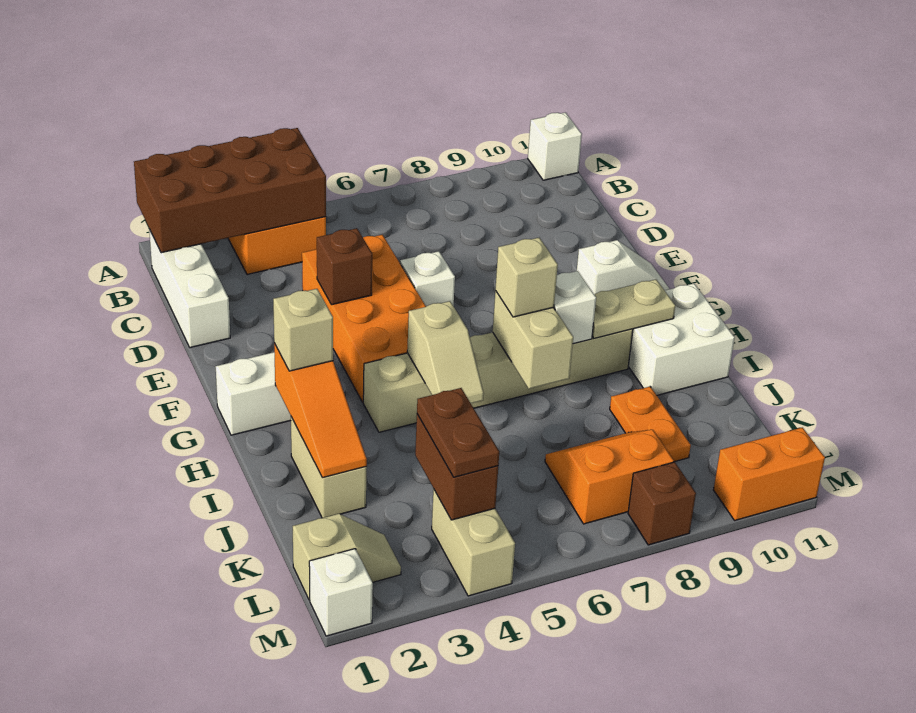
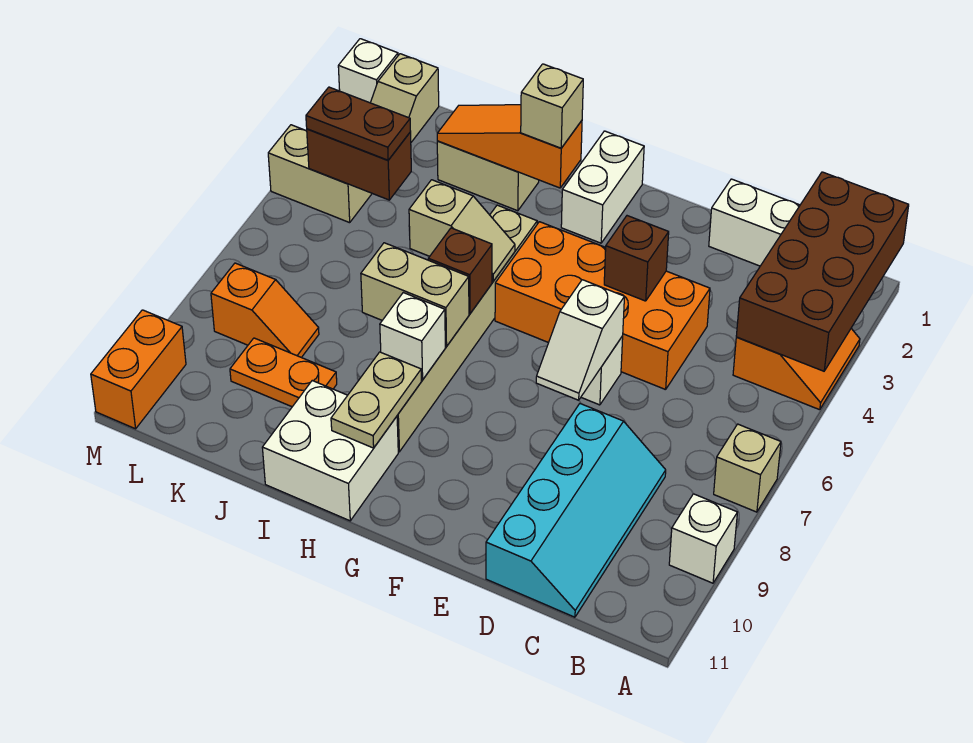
white brick A11 level 1 -> white brick A9 level 1
none -> cyan slope C8:D11 level 1 top D
white slope F10:F11 level 1 top 10 -> white slope E6:E7 level 2 top 6
tan slope H5:I5 level 2 top H -> tan slope H5:I5 level 2 top I
tan brick H7 level 3 -> tan brick A7 level 1
orange slope K7:L8 level 1 top L -> orange slope K8:L8 level 1 top L
brown brick M8 level 1 -> brown brick H6 level 2

